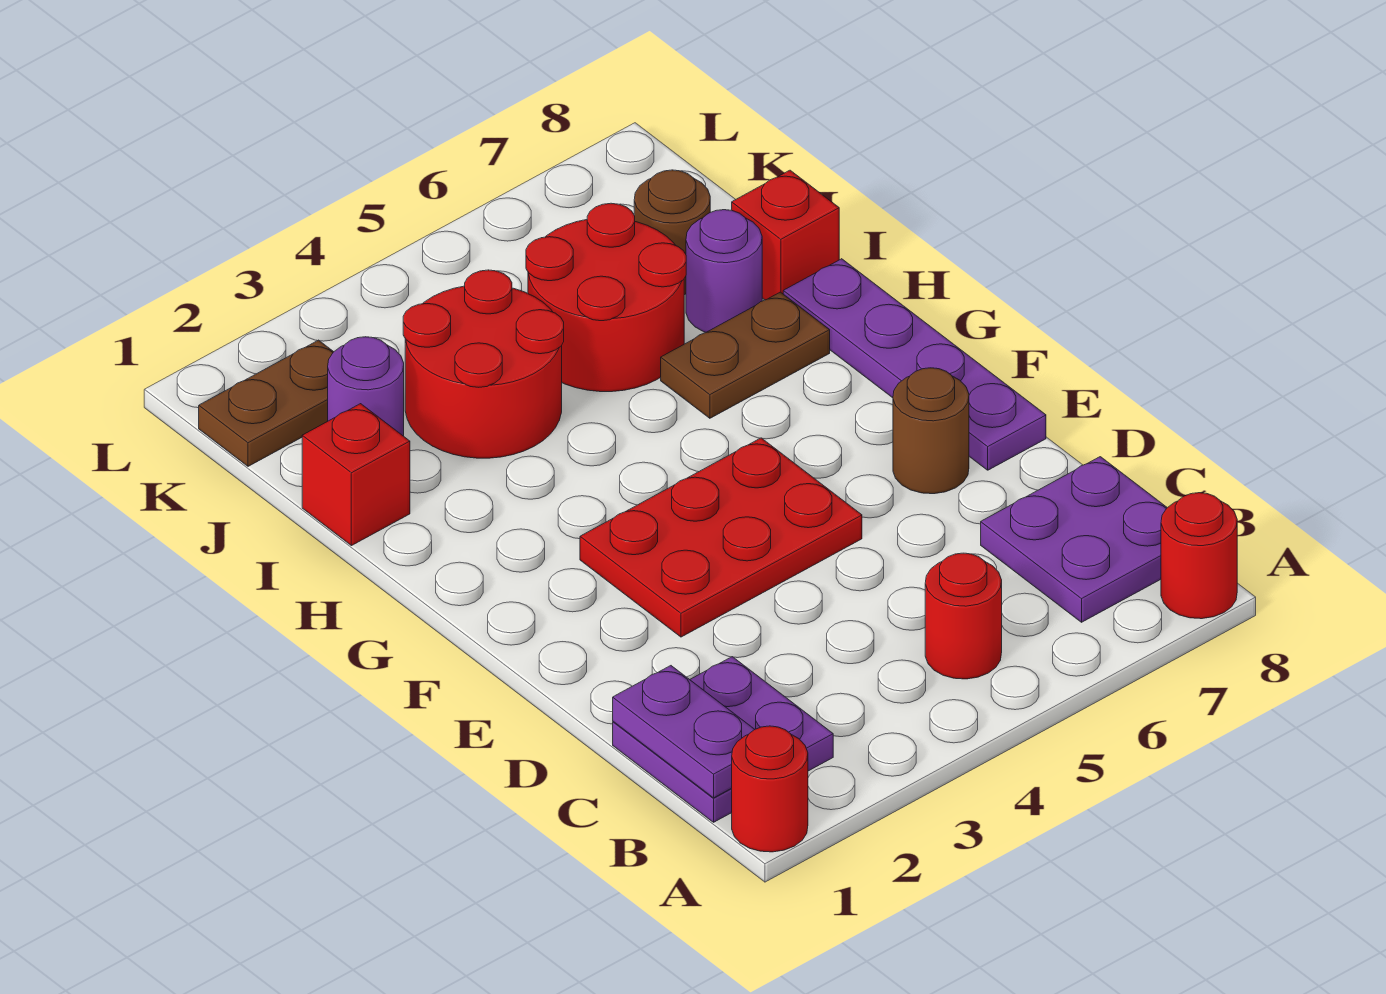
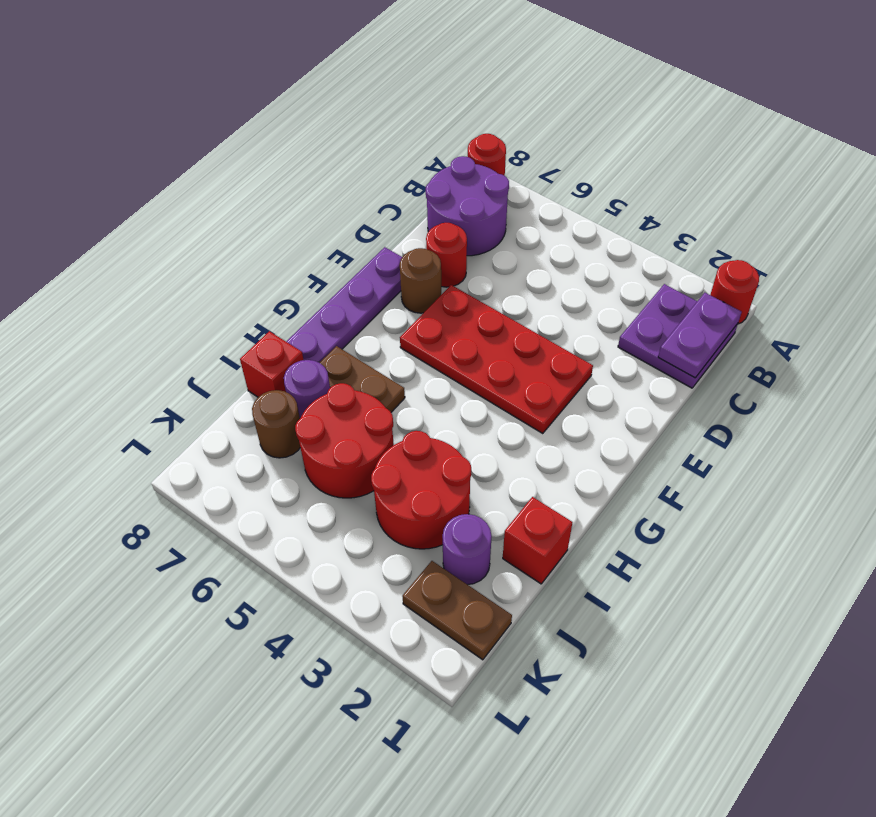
red round brick B5 level 1 -> red round brick D7 level 1
purple plate B7:C8 level 1 -> purple round brick B7:C8 level 1
red plate E3:F5 level 1 -> red plate E3:F6 level 1

